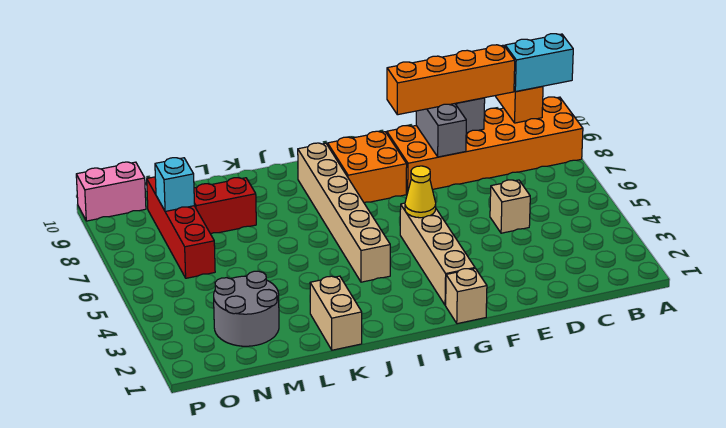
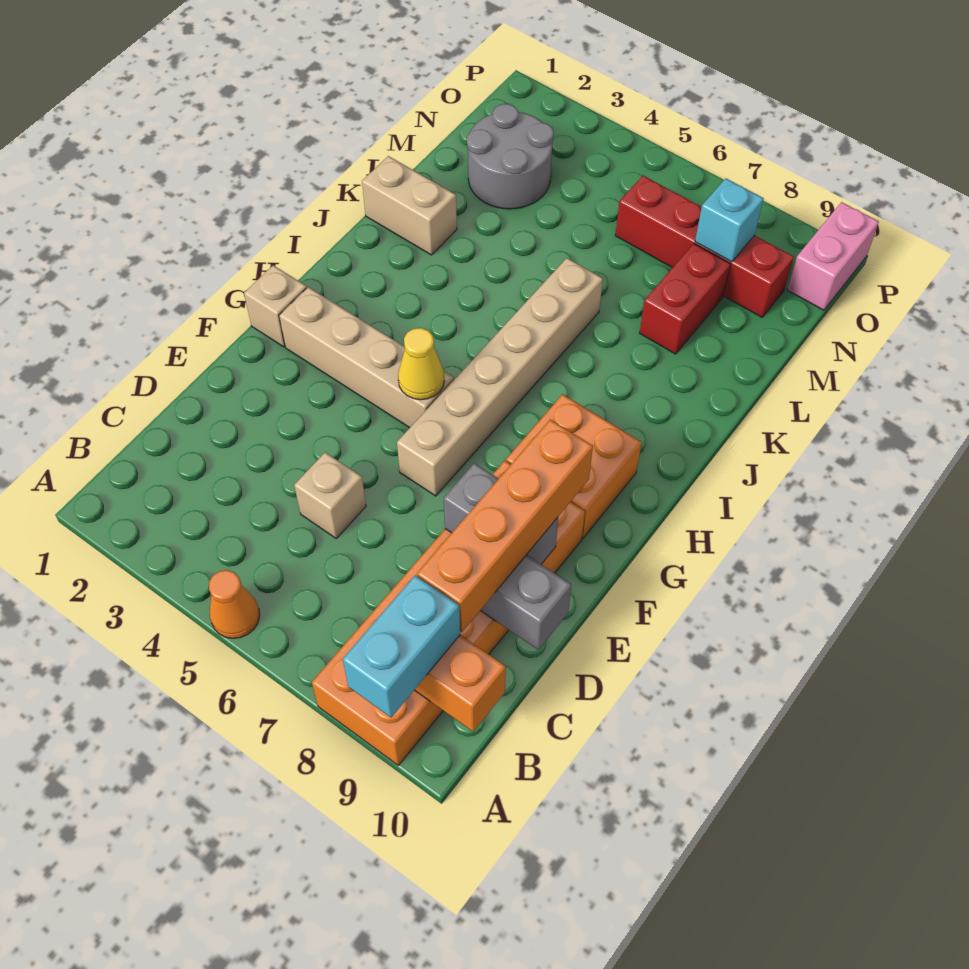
none -> orange cone A5 level 1
tan brick I4:I9 level 1 -> tan brick F6:K6 level 1

